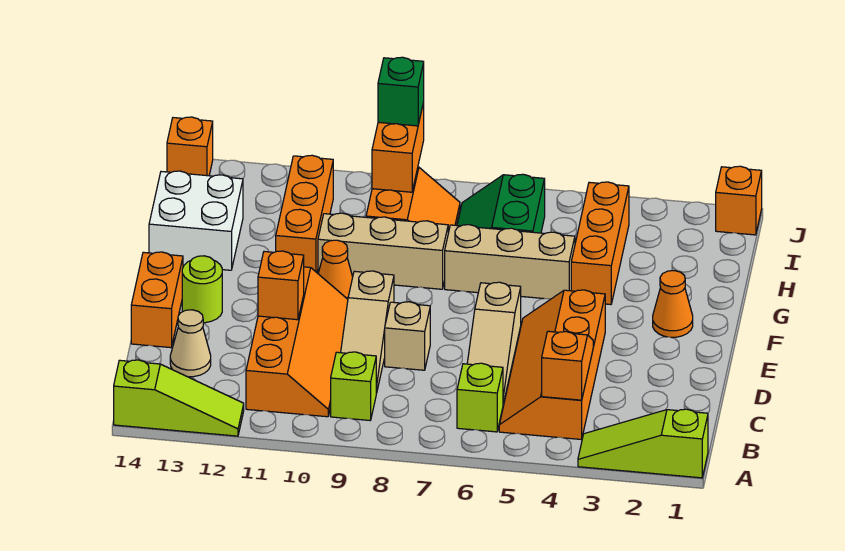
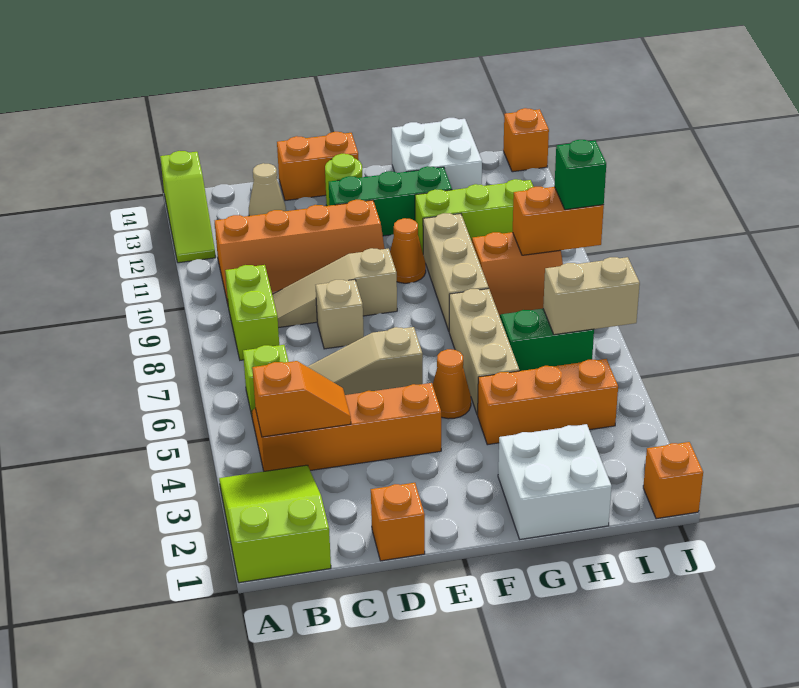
lime slope A1:A3 level 1 top 1 -> lime slope A1:B3 level 1 top 1
lime brick B9 level 1 -> lime brick B8:B9 level 1
orange brick D11 level 2 -> orange brick D1 level 1
none -> green brick E12:G12 level 1
orange cone F2 level 1 -> orange cone F5 level 1
none -> white brick G1:H2 level 1
orange brick G11:I11 level 1 -> lime brick G11:I11 level 1
none -> tan brick I6:J6 level 2

